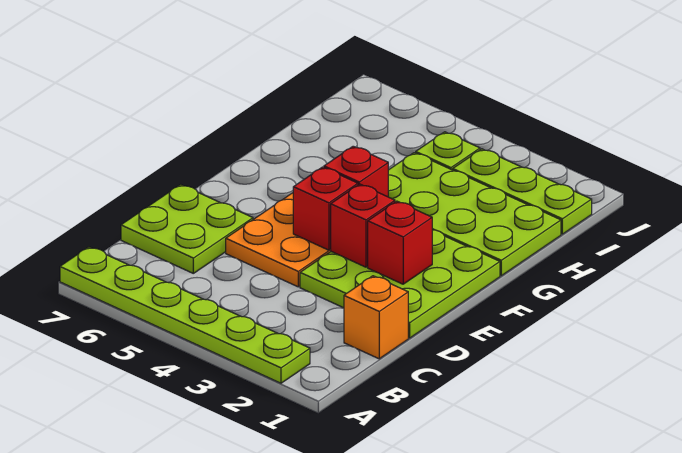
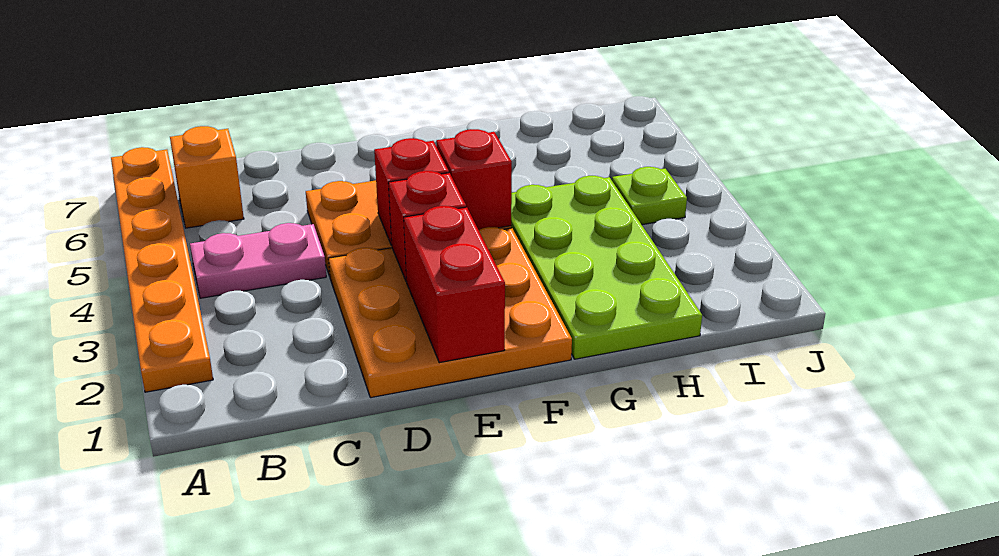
lime plate A2:A7 level 1 -> orange plate A2:A7 level 1
none -> pink plate B4:C4 level 1
orange brick C1 level 1 -> orange brick B6 level 1
lime plate C6:D7 level 1 -> none
lime plate D1:F3 level 1 -> orange plate D1:F3 level 1
red brick E2 level 2 -> red brick E1:E2 level 2
lime plate I1:I3 level 1 -> none

